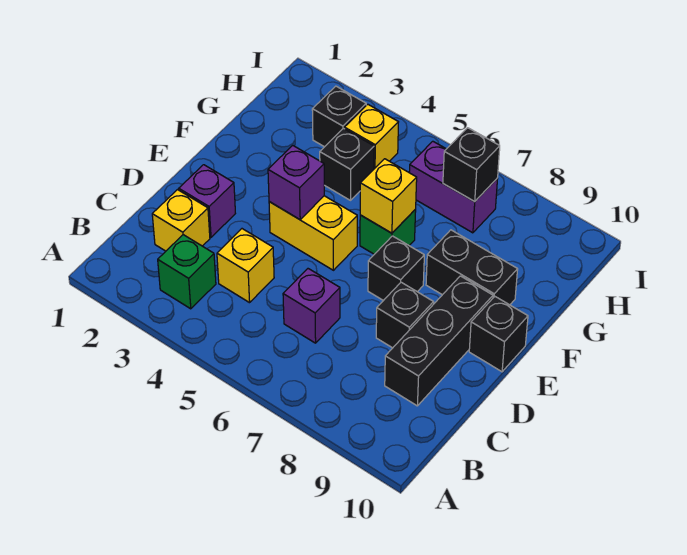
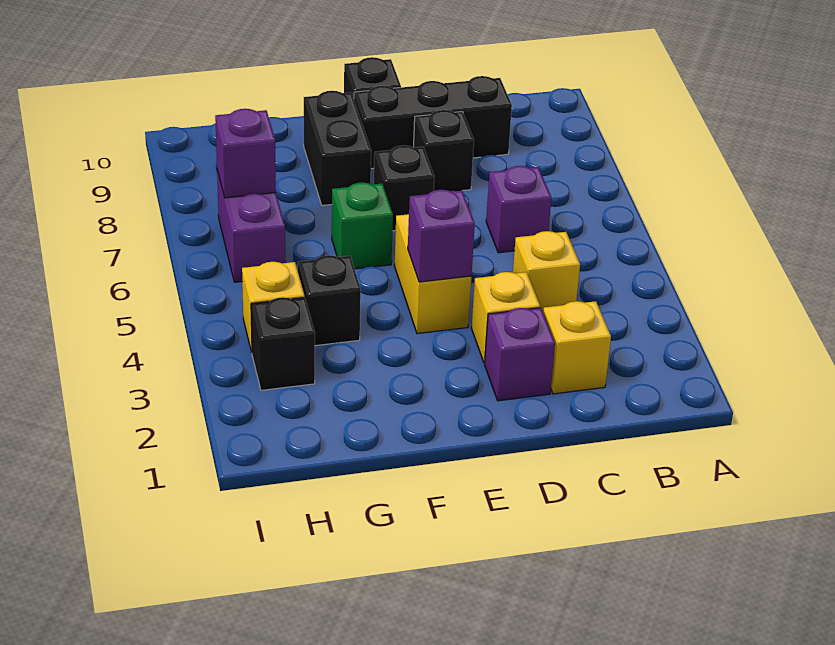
green brick B3 level 1 -> none
yellow brick F6 level 2 -> yellow brick D3 level 1
black brick H7 level 2 -> purple brick H7 level 2

